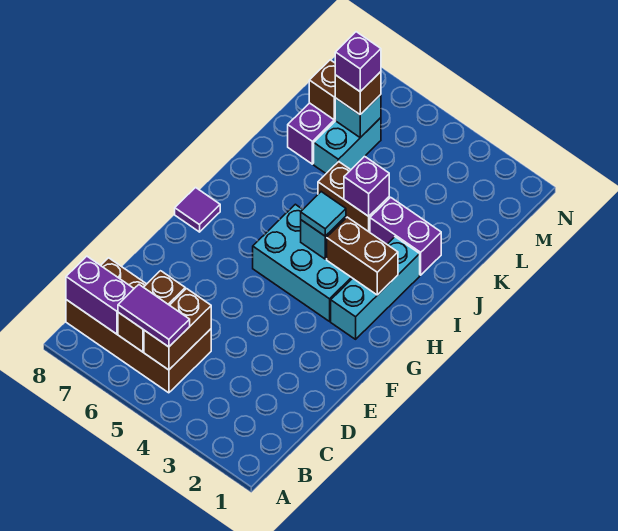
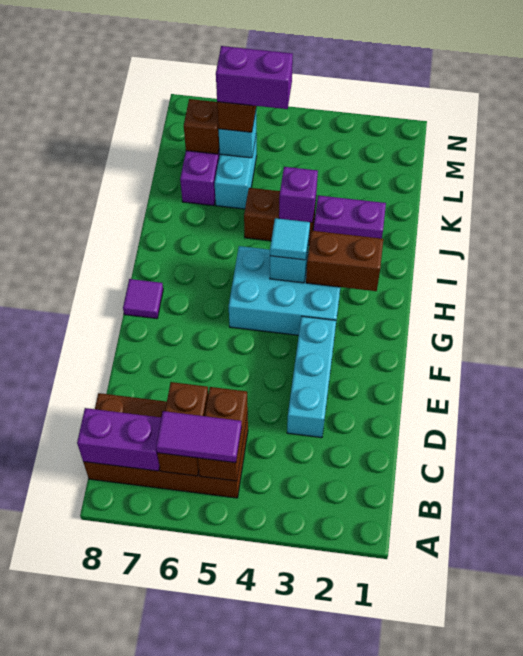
cyan brick G2:I2 level 1 -> cyan brick D3:F3 level 1
purple brick L6 level 4 -> purple brick L5:L6 level 4

